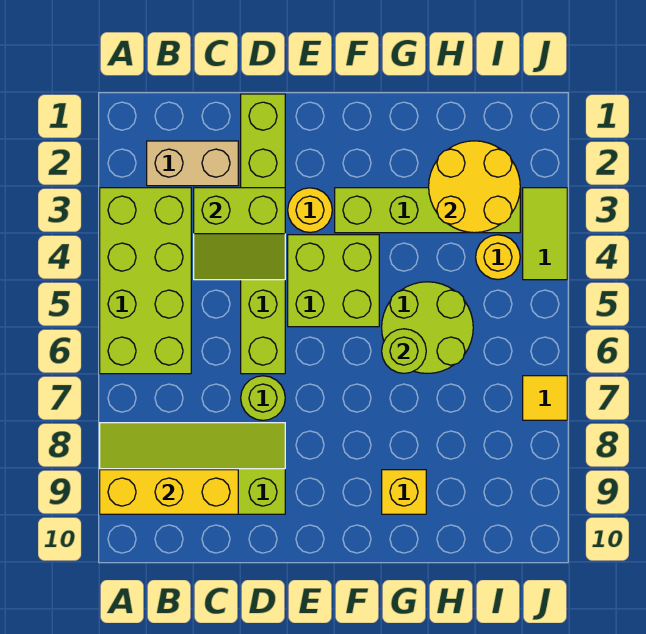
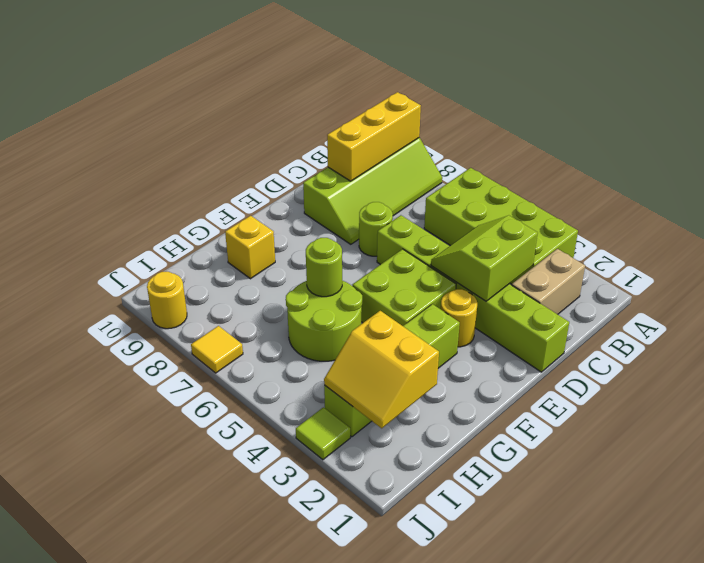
yellow round brick H2:I3 level 2 -> yellow slope H2:I3 level 2 top H
yellow round brick I4 level 1 -> yellow round brick J9 level 1
lime tile J3:J4 level 1 -> lime tile J3 level 1

